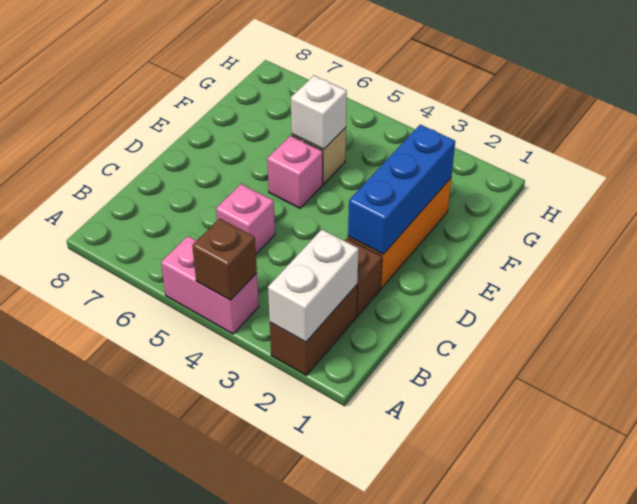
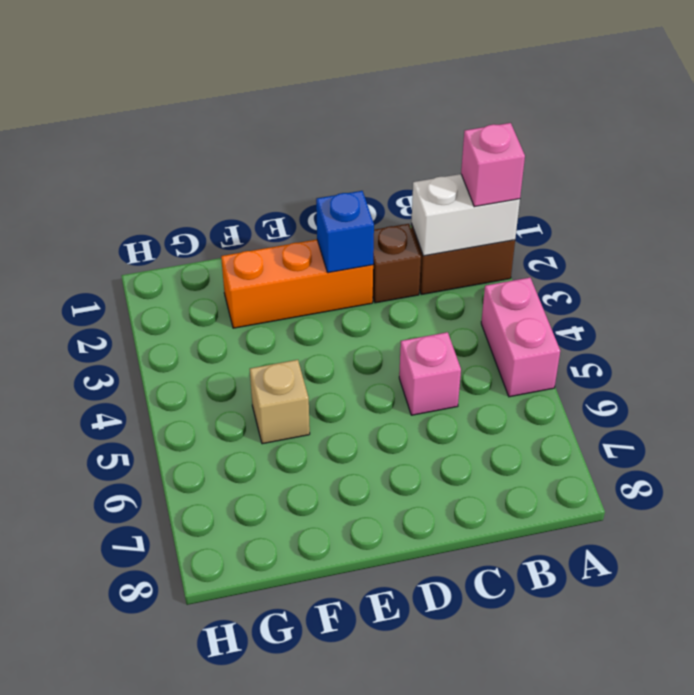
brown brick A4 level 2 -> none
blue brick D2:F2 level 2 -> blue brick D2 level 2
pink brick E5 level 1 -> pink brick A2 level 3
white brick F5 level 2 -> none

